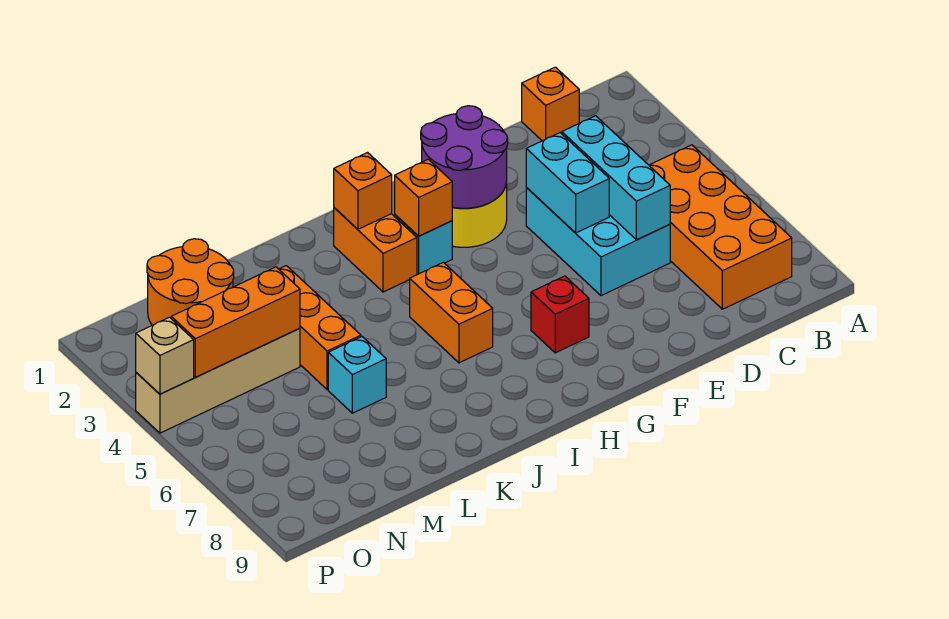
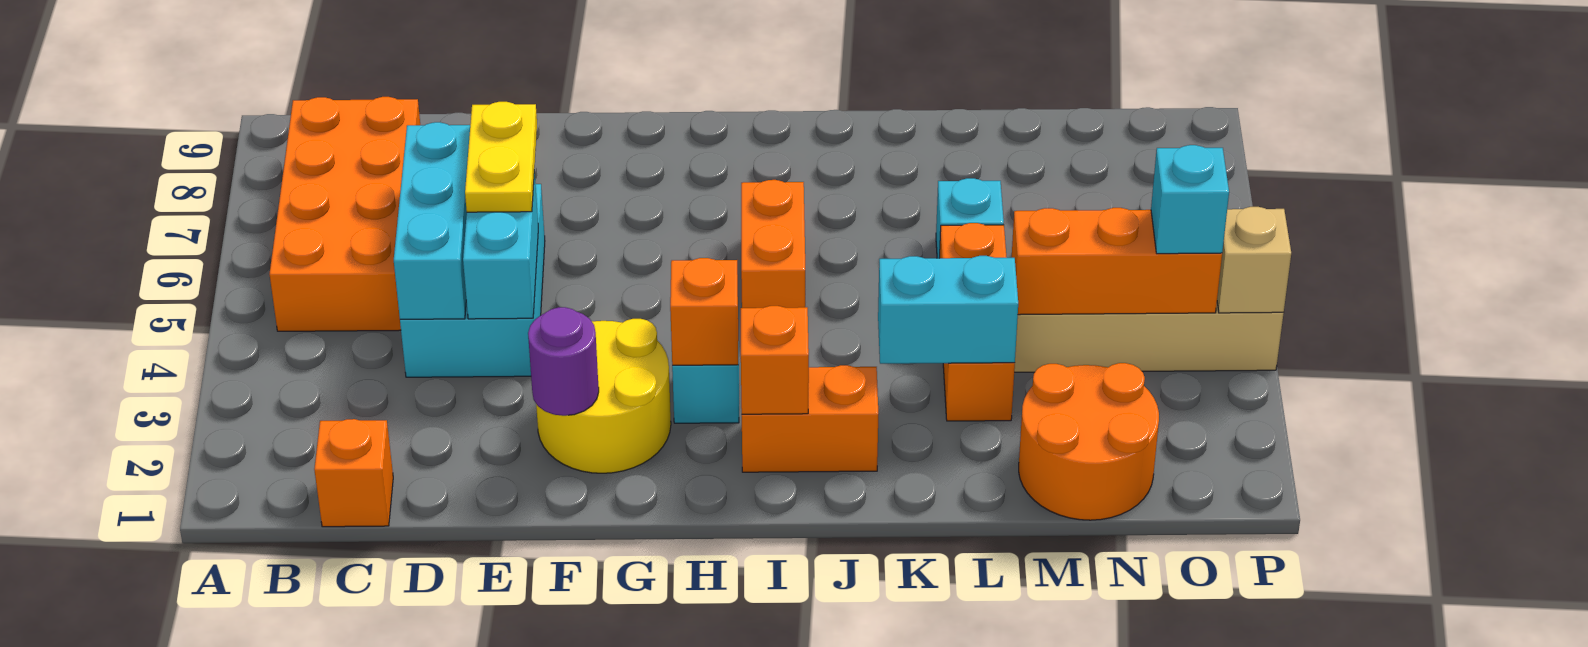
none -> yellow plate E5:E6 level 3
purple round brick F2:G3 level 2 -> purple round brick F2 level 2
red brick G7 level 1 -> none
orange brick I2:I3 level 1 -> orange brick I2:J2 level 1
none -> cyan brick K3:L3 level 2
none -> cyan brick O4 level 3

